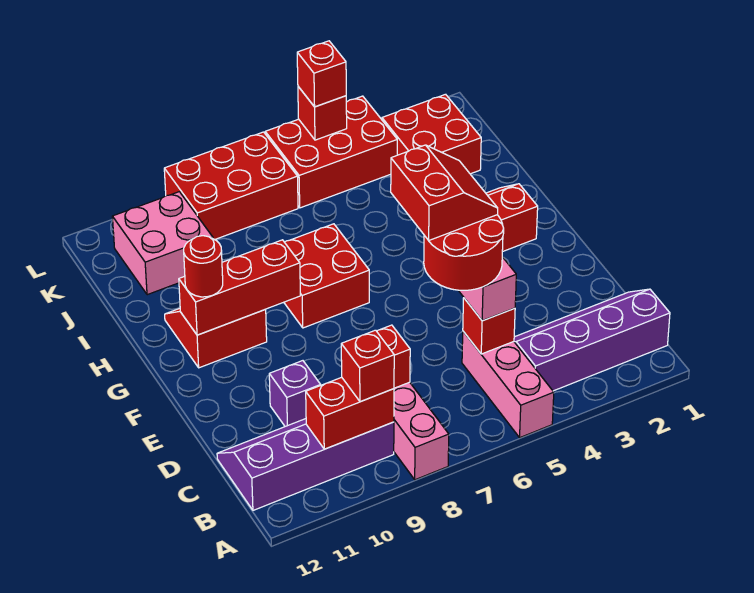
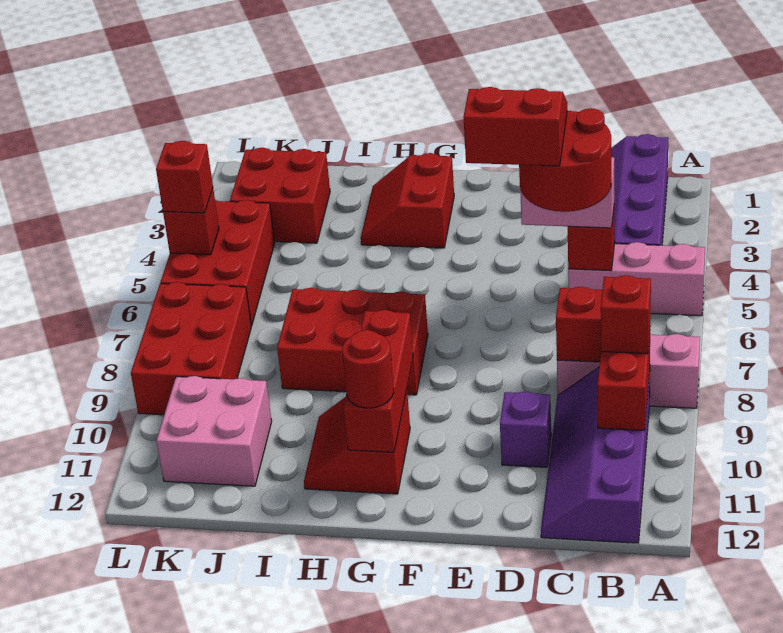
red brick G7:H8 level 1 -> red brick G7:I8 level 1

